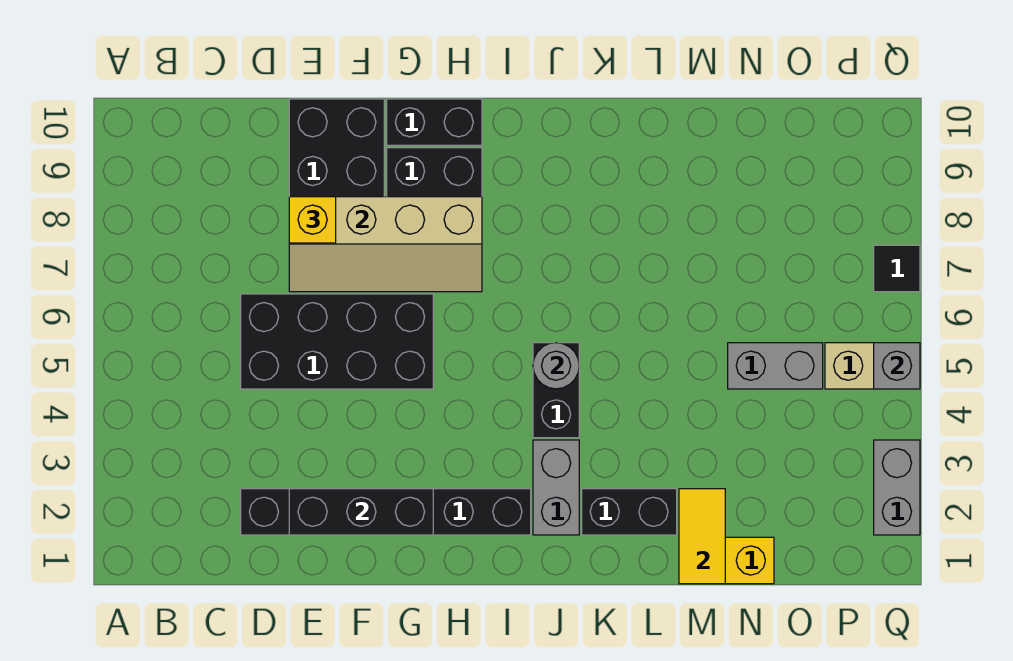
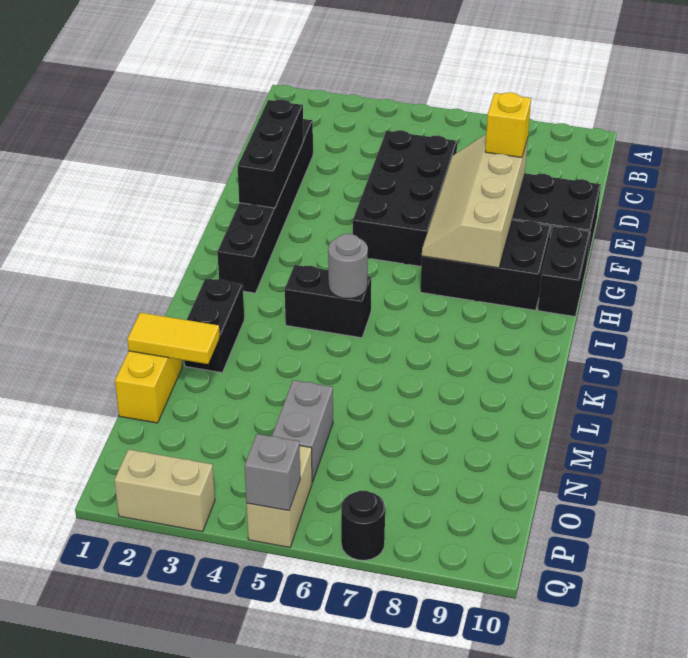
grey brick J2:J3 level 1 -> none
grey brick Q2:Q3 level 1 -> tan brick Q2:Q3 level 1
black tile Q7 level 1 -> black round brick Q7 level 1

